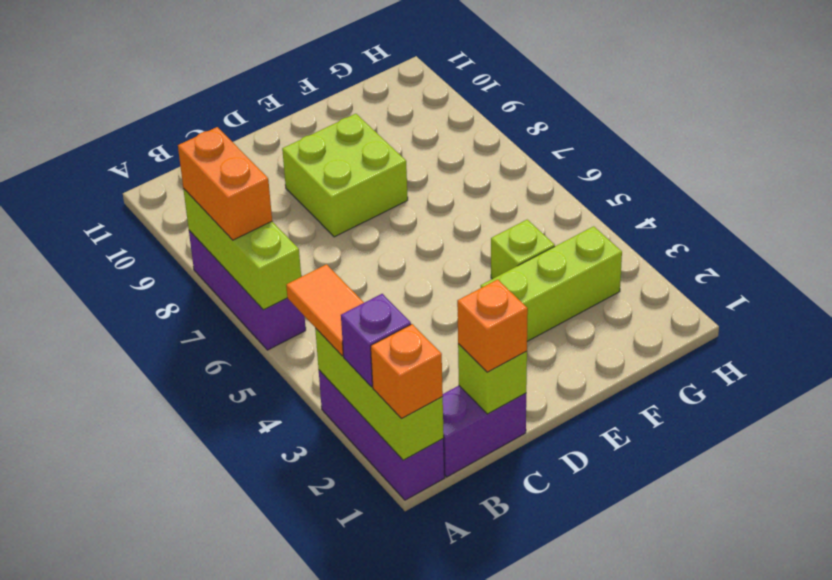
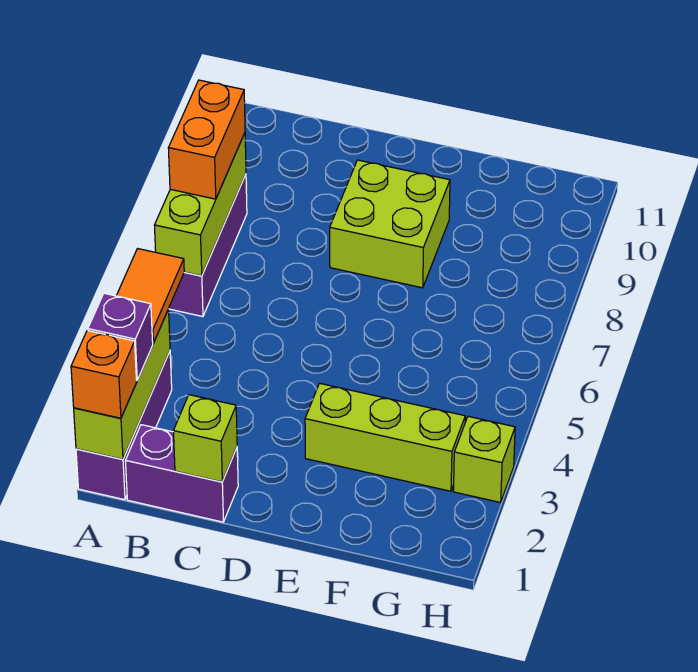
orange brick C1 level 3 -> none
lime brick F4 level 1 -> lime brick H3 level 1

